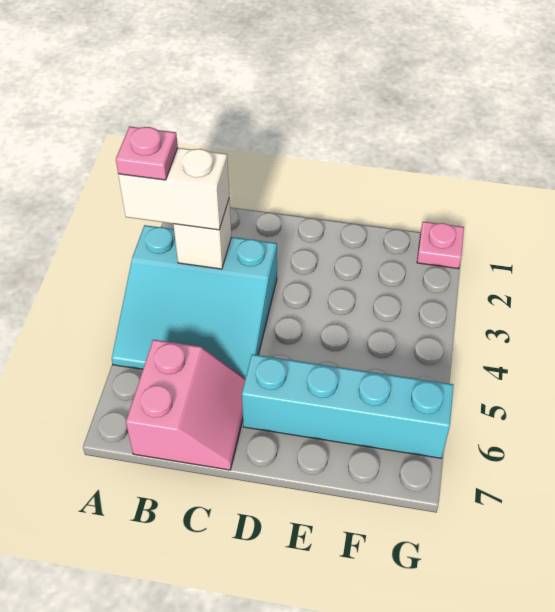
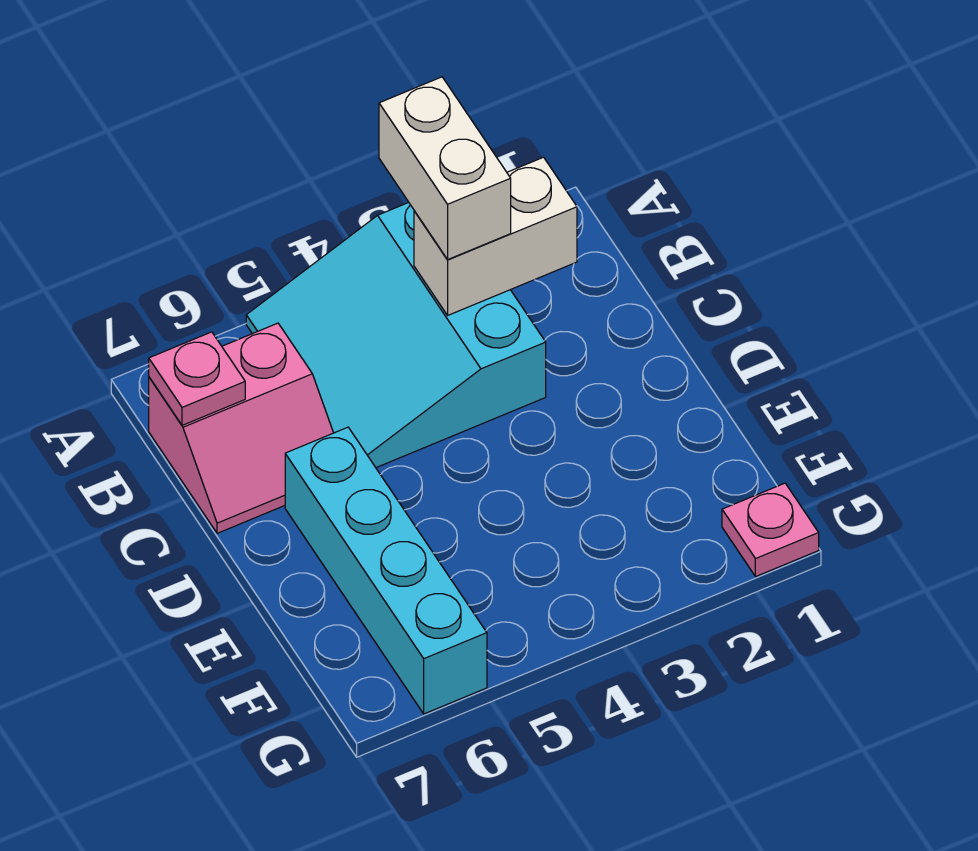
pink plate A3 level 4 -> pink plate B7 level 2
white brick B3 level 2 -> white brick B2:B3 level 2

